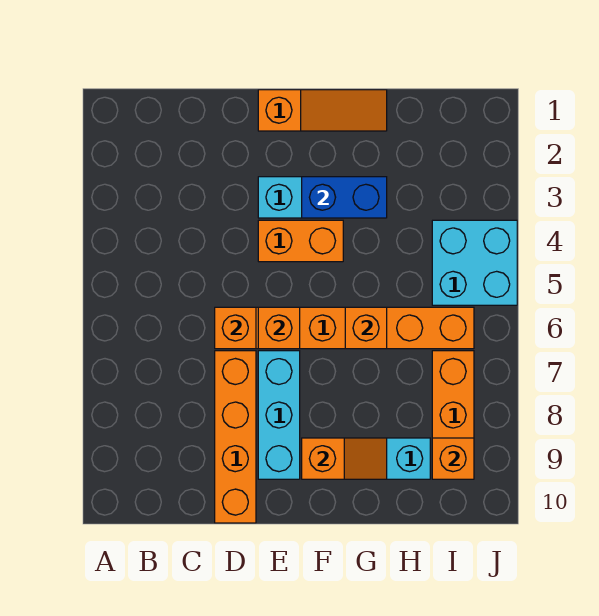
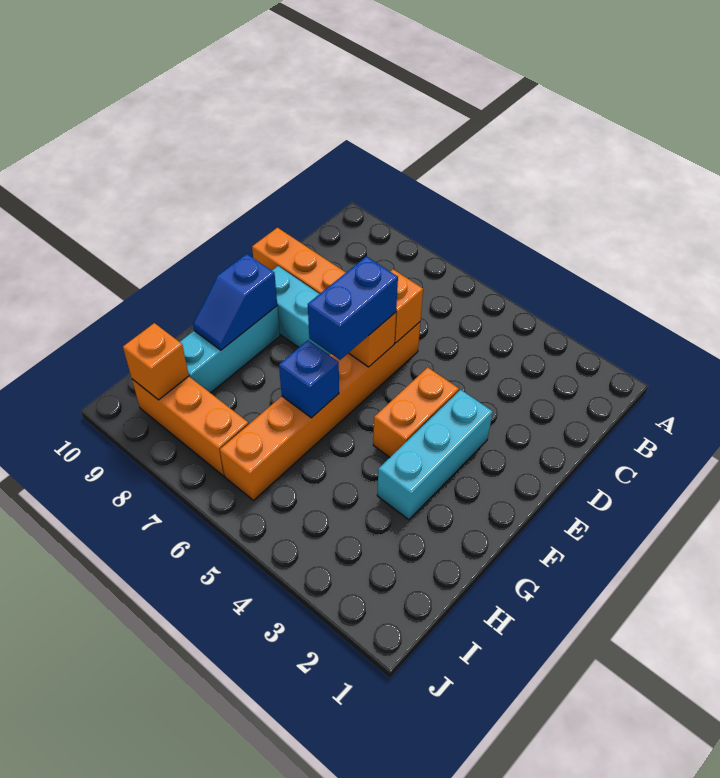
orange slope E1:G1 level 1 top E -> none
blue brick F3:G3 level 2 -> blue brick E6:F6 level 3
orange slope F9:G9 level 2 top F -> blue slope F9:G9 level 2 top F
orange brick G6 level 2 -> blue brick G6 level 2
cyan brick I4:J5 level 1 -> none

